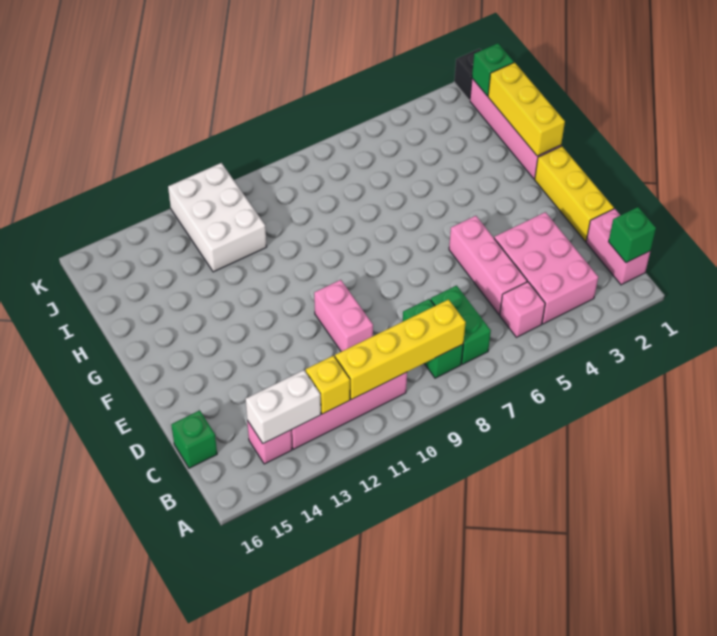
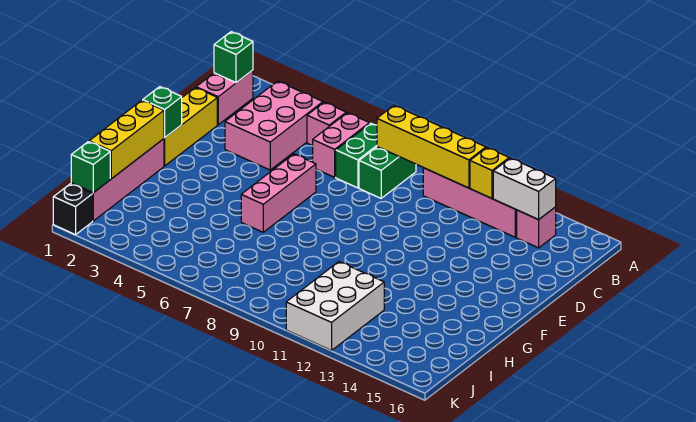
pink brick C5:E5 level 1 -> pink brick E6:G6 level 1
green brick C16 level 1 -> green brick F1 level 2
pink brick D10:E10 level 1 -> pink brick B6:C6 level 1

